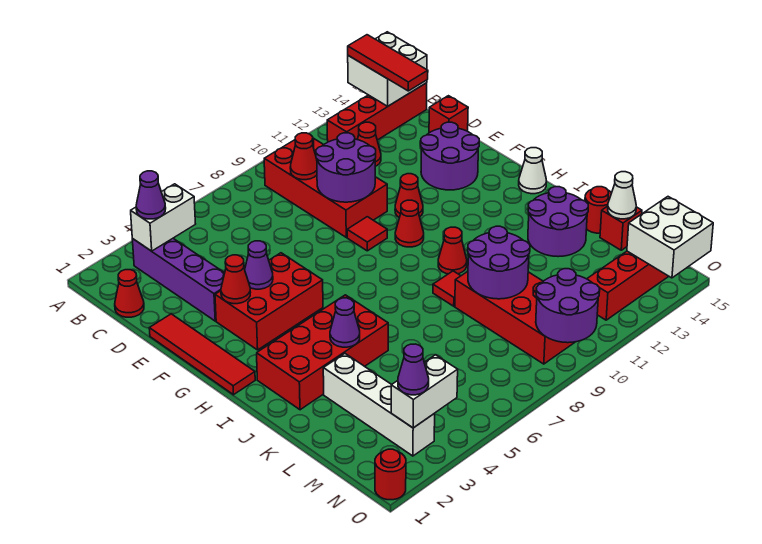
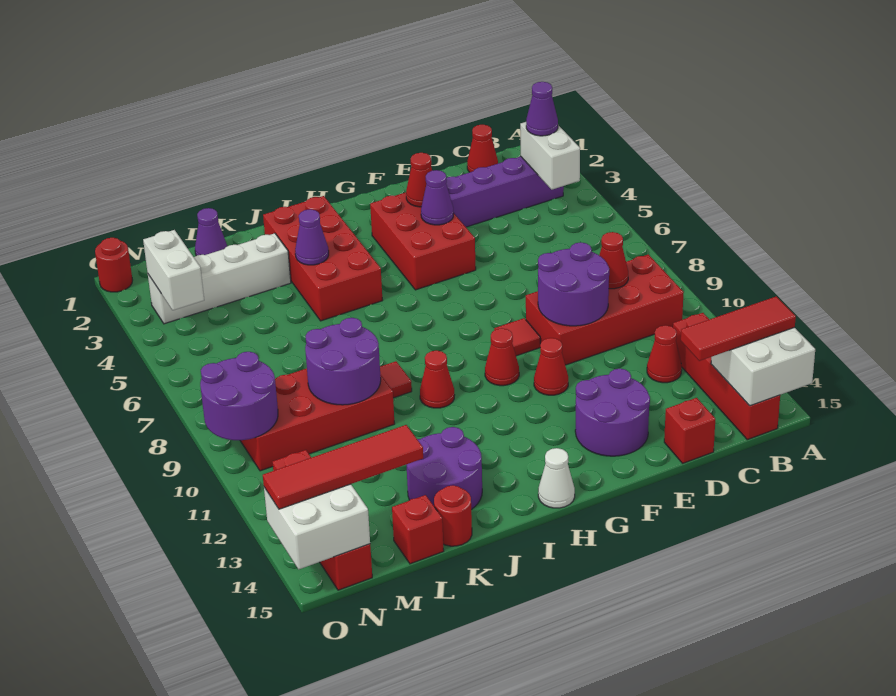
red tile E1:H1 level 1 -> red tile L14:O14 level 3
white cone L15 level 2 -> none
purple cone N3 level 3 -> purple cone L1 level 1

